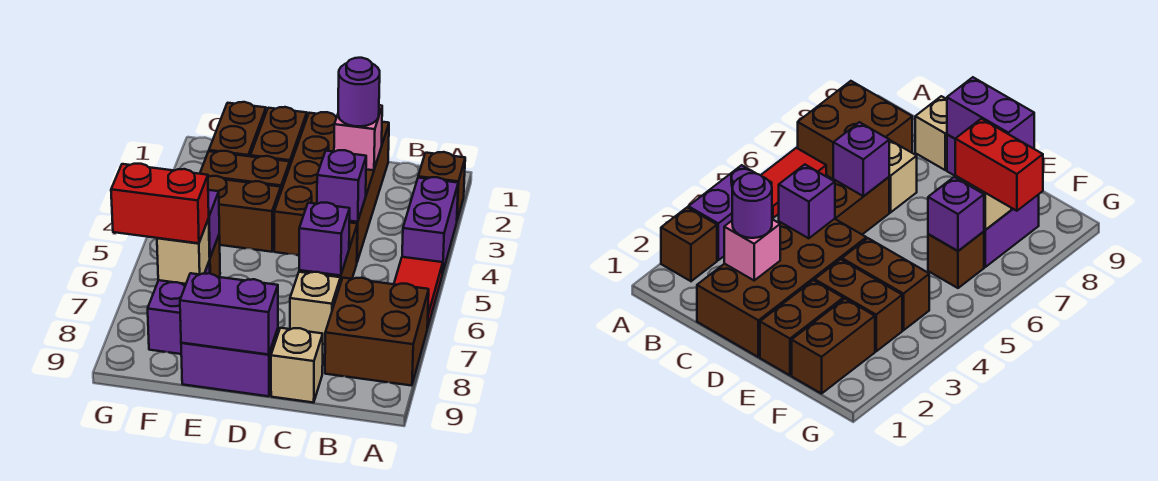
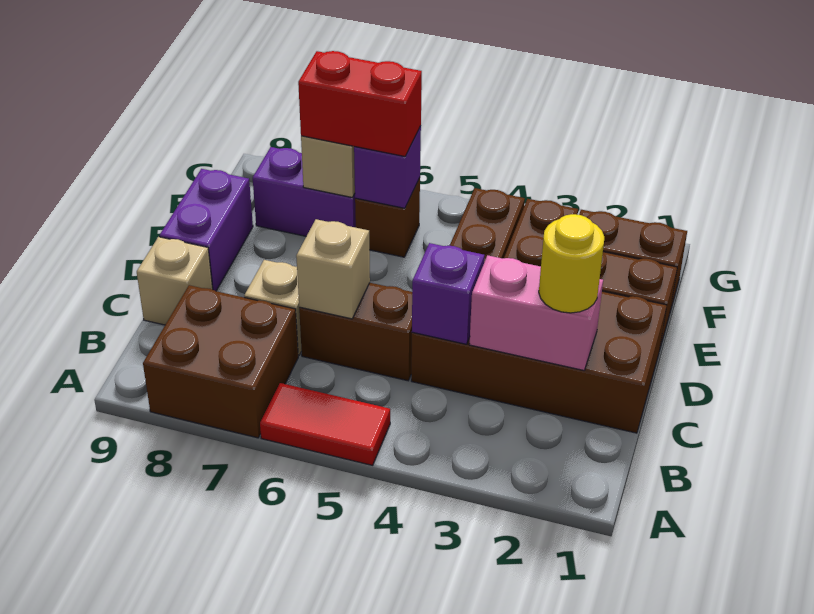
brown brick A2 level 1 -> none
purple brick A3:A4 level 1 -> none
pink brick C2 level 2 -> pink brick C2:C3 level 2
purple round brick C2 level 3 -> yellow round brick C2 level 3
purple brick C6 level 2 -> tan brick C6 level 2
purple brick D9:E9 level 2 -> none
red brick F7:G7 level 3 -> red brick F6:F7 level 3

